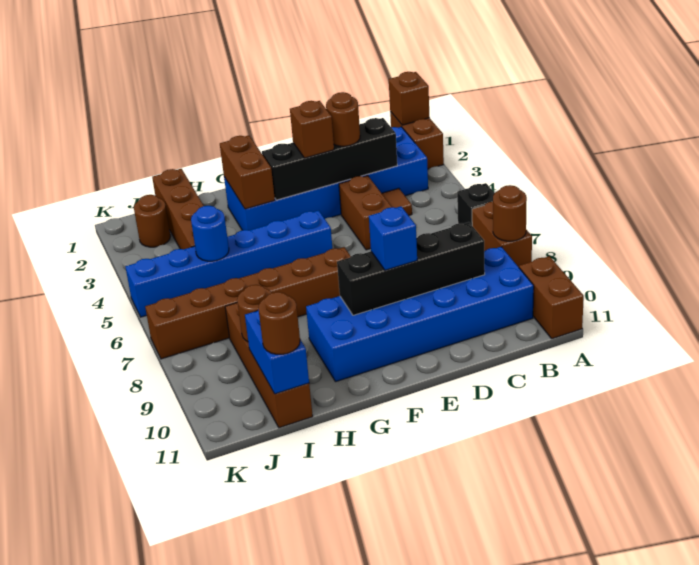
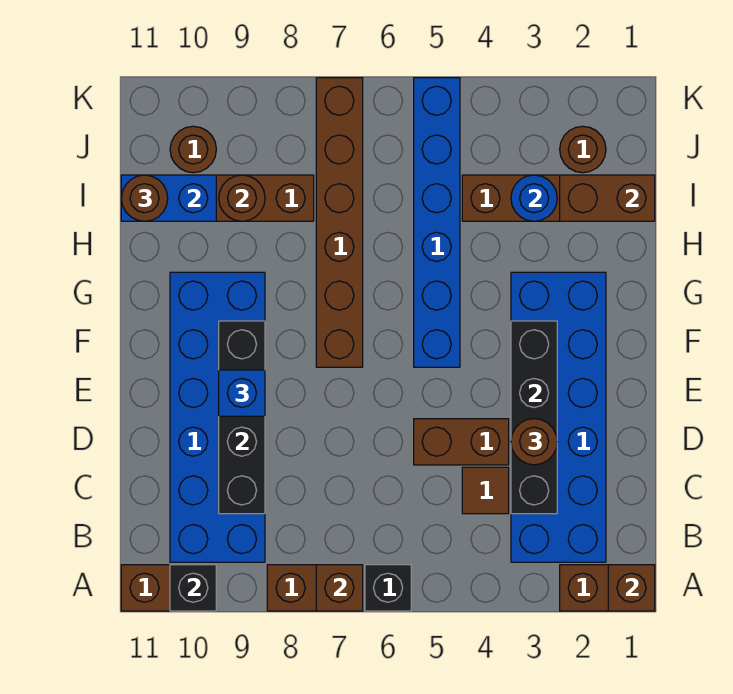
brown round brick A8 level 2 -> brown round brick J10 level 1
none -> black brick A10 level 2
brown brick E3 level 3 -> brown brick A7 level 2
brown brick G2:G3 level 2 -> brown brick I1:I2 level 2
blue round brick I5 level 2 -> blue round brick I3 level 2

